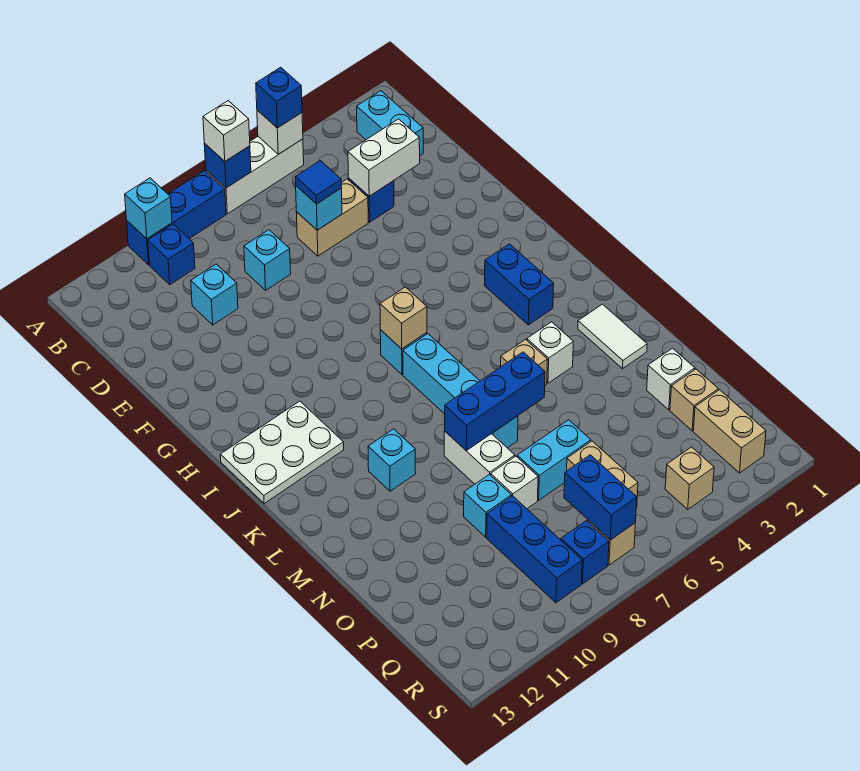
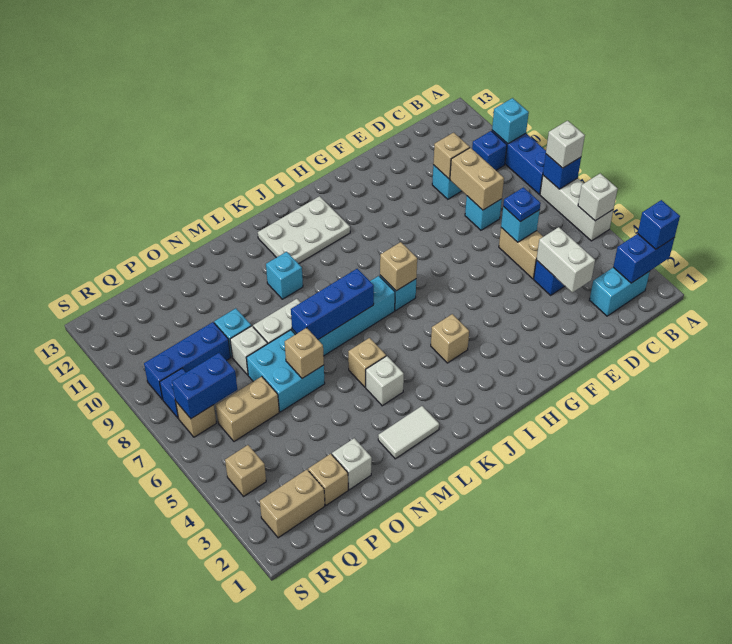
blue brick A5 level 3 -> blue brick A2 level 3
blue tile D6 level 3 -> blue plate D6 level 3
none -> tan brick D8:D9 level 2
none -> tan brick D10 level 2
blue brick I3:J3 level 1 -> blue brick A2:B2 level 2
none -> tan brick I4 level 1
white plate I11:J13 level 1 -> white plate I11:K12 level 1
blue brick M6:M8 level 2 -> blue brick K7:M7 level 2
none -> tan brick N6 level 2
cyan brick O6:O7 level 1 -> cyan brick N6:O7 level 1

